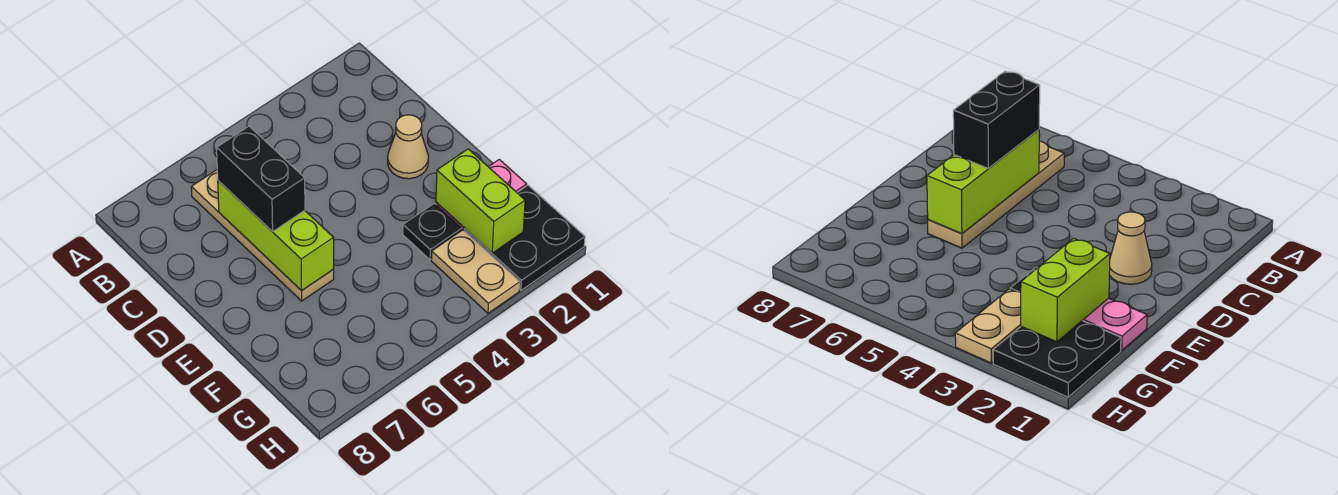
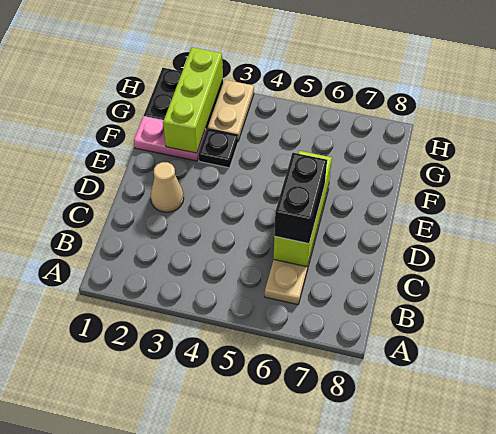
lime brick F2:G2 level 2 -> lime brick F2:H2 level 2

